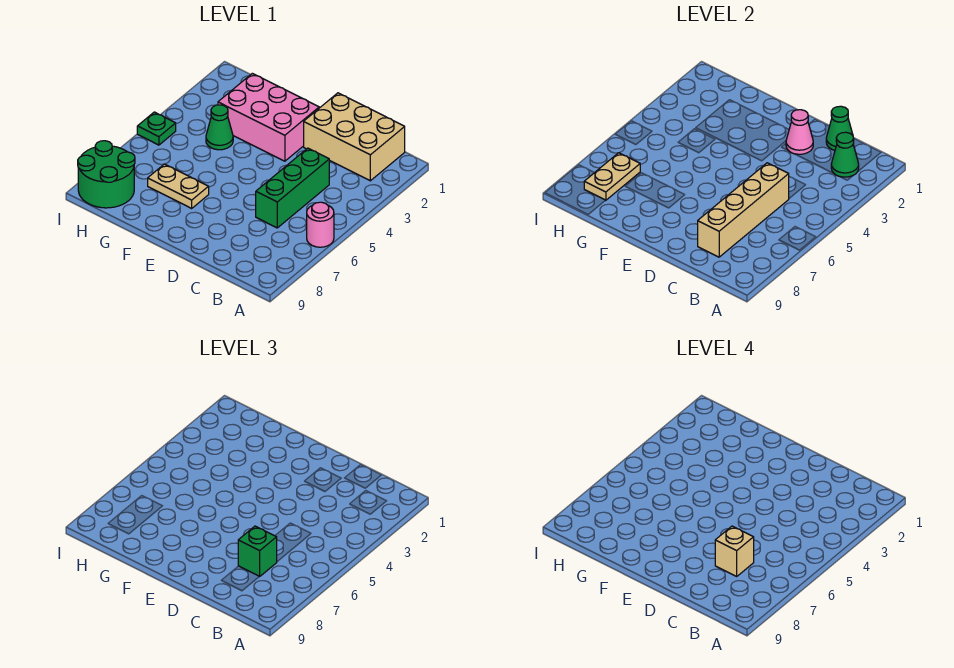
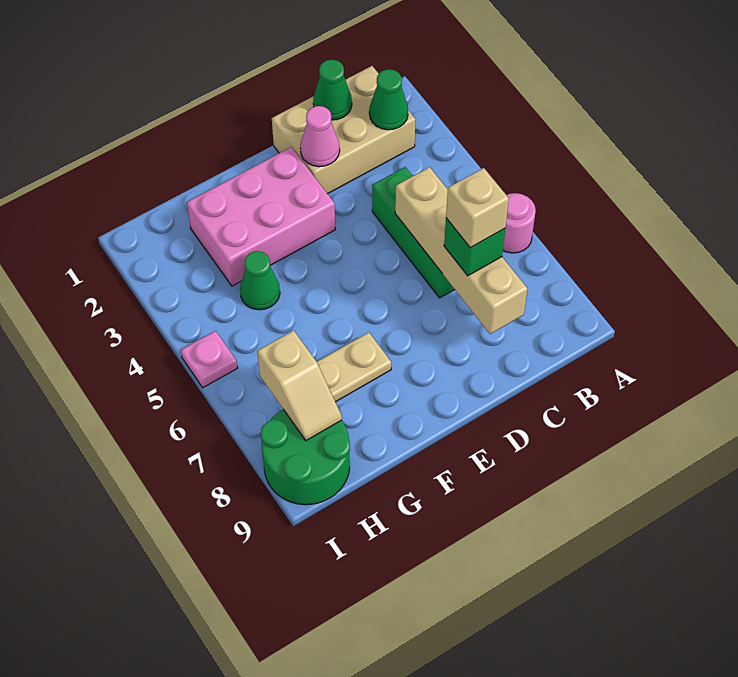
tan plate H7:H8 level 2 -> tan slope H7:H8 level 2 top 7
green plate I5 level 1 -> pink plate I5 level 1

